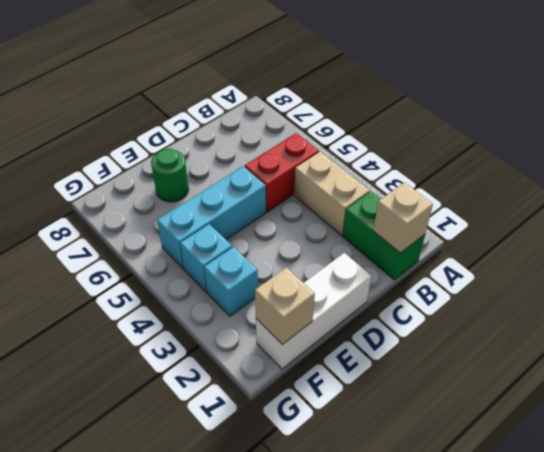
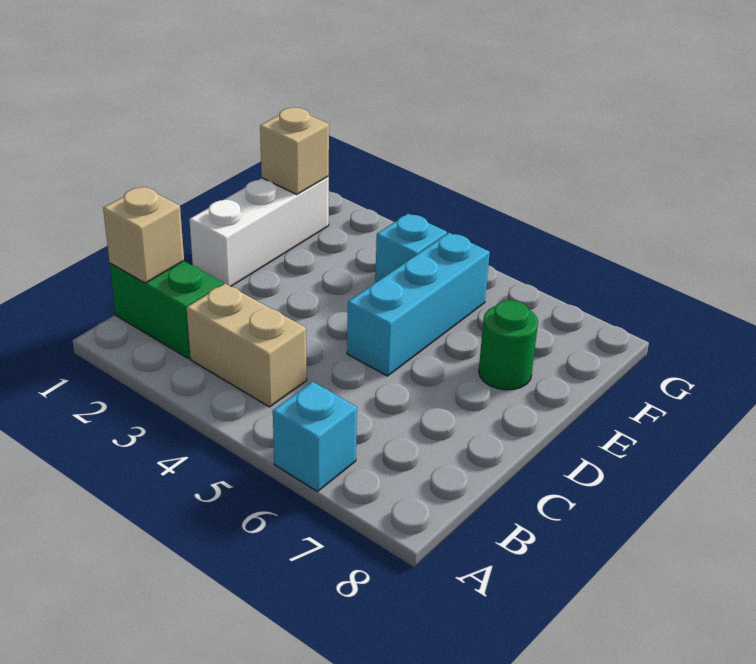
red brick B5:C5 level 1 -> none
cyan brick F3 level 1 -> cyan brick A6 level 1

